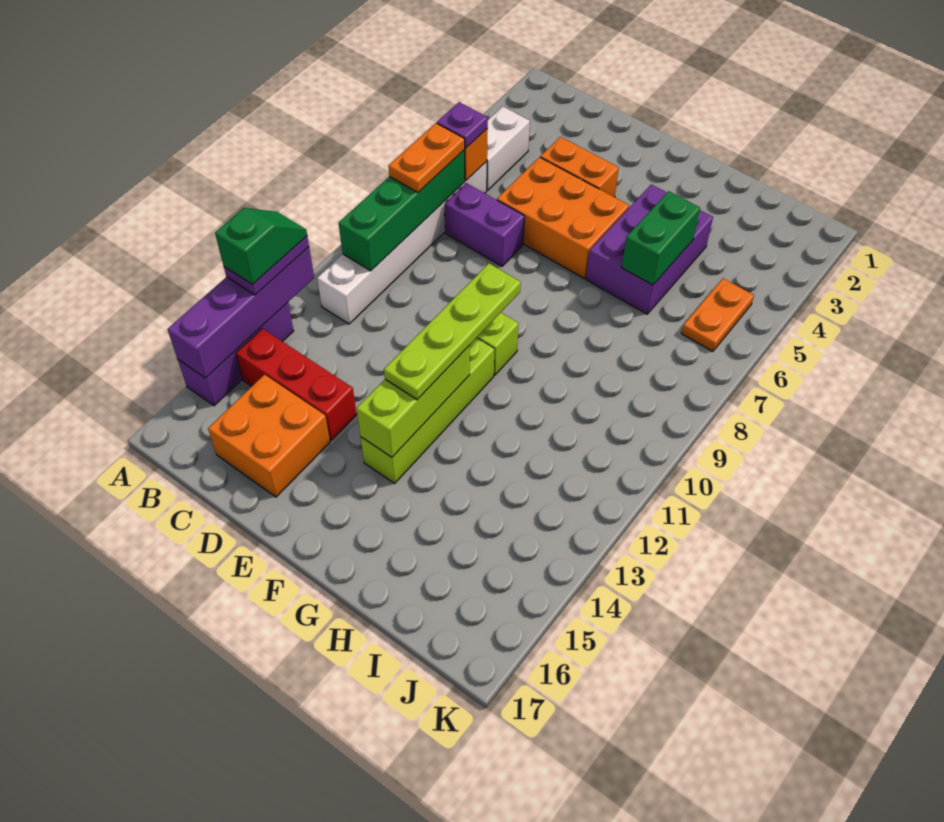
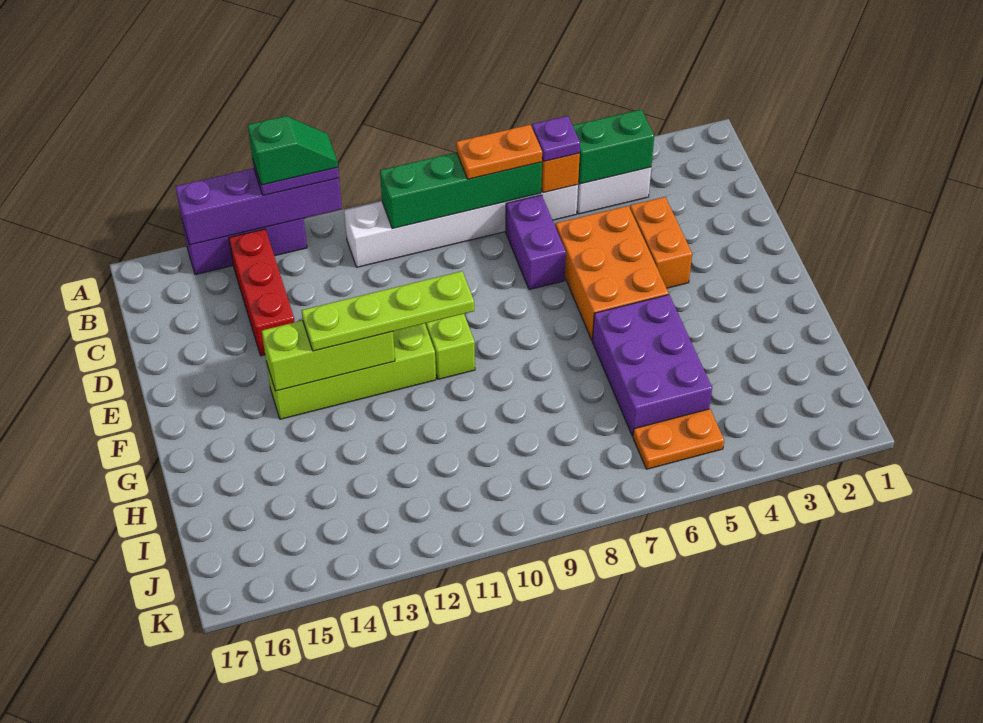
orange brick C15:D16 level 1 -> none
purple brick G4:H6 level 1 -> purple brick G5:I6 level 1
green brick H5:H6 level 2 -> green brick B4:B5 level 2

